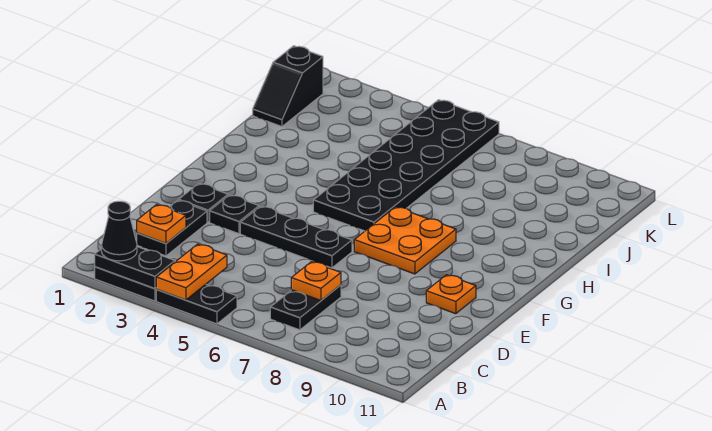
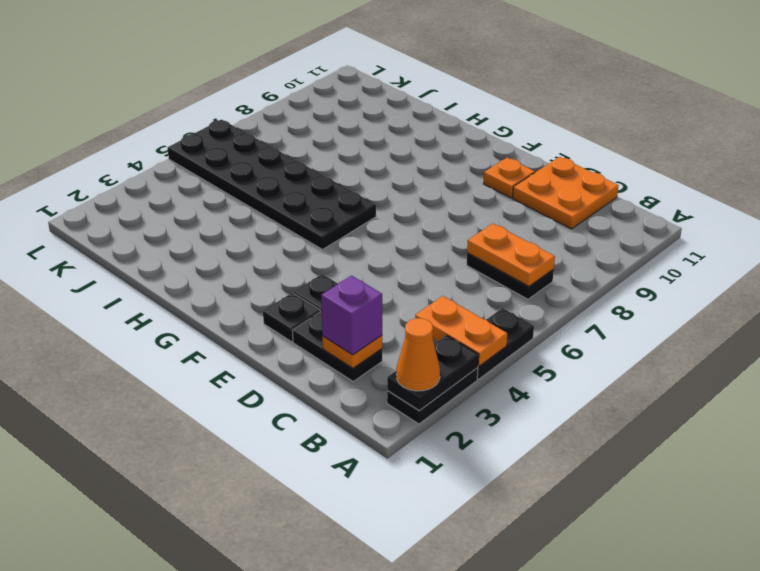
black cone A2 level 3 -> orange cone A2 level 3
none -> purple brick C2 level 3
orange plate C7 level 2 -> orange plate B7:C7 level 2
black plate E4:E6 level 1 -> none
orange plate F7:G8 level 1 -> orange plate C10:D11 level 1
black slope J1:K1 level 1 top K -> none

